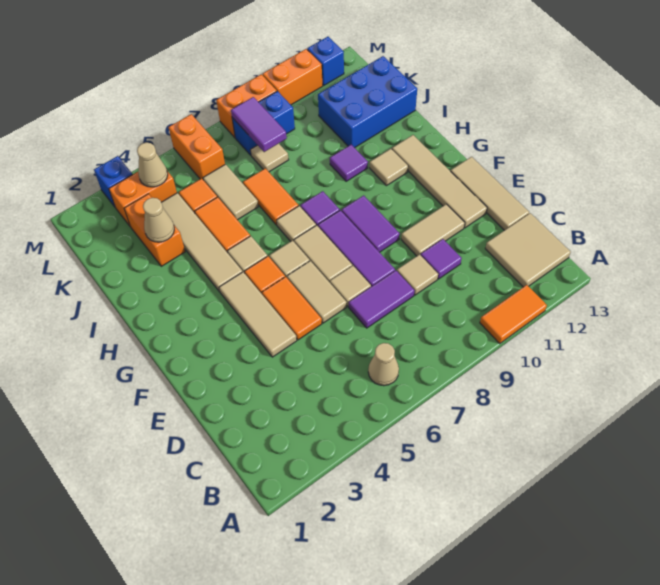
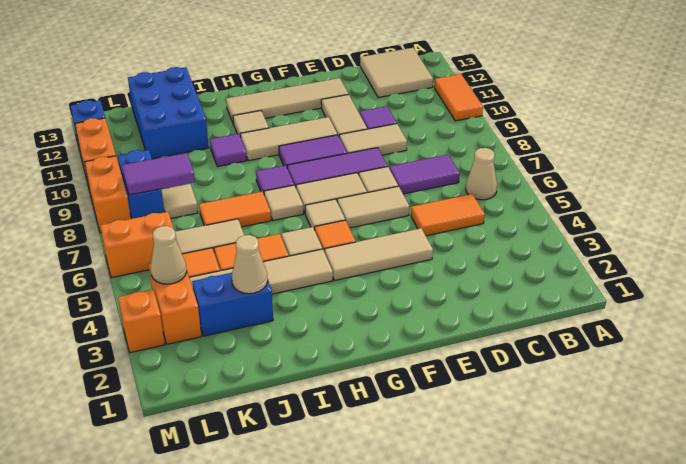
purple tile D7:D8 level 1 -> purple tile C7:D7 level 1
tan tile D9 level 1 -> tan tile D9:E9 level 1
tan tile D13:F13 level 1 -> tan tile F10:H10 level 1
orange tile E5:F5 level 1 -> orange tile C5:D5 level 1
orange brick J3:K3 level 1 -> blue brick J3:K3 level 1
blue brick M3 level 1 -> orange brick M3 level 1

